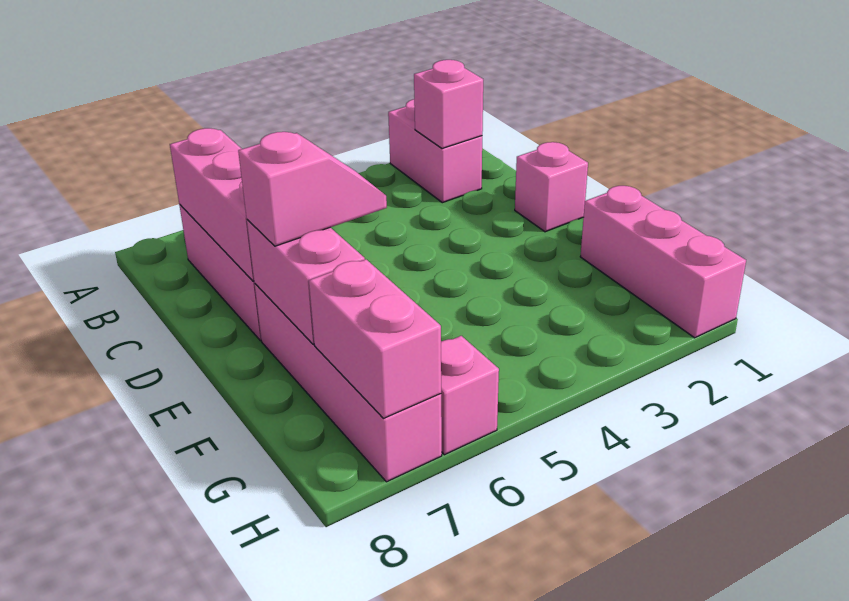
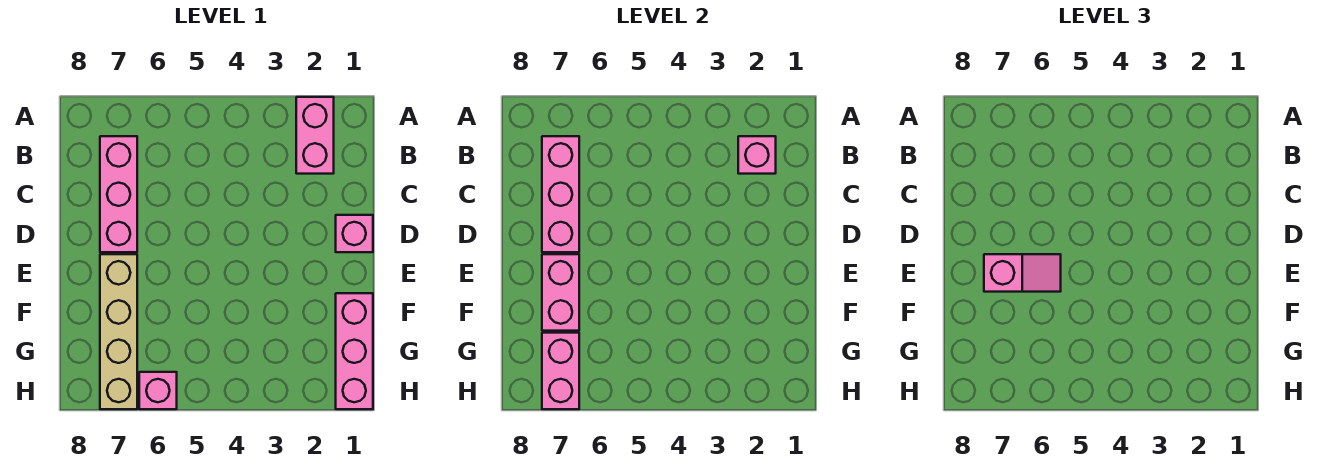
pink brick E7:H7 level 1 -> tan brick E7:H7 level 1

